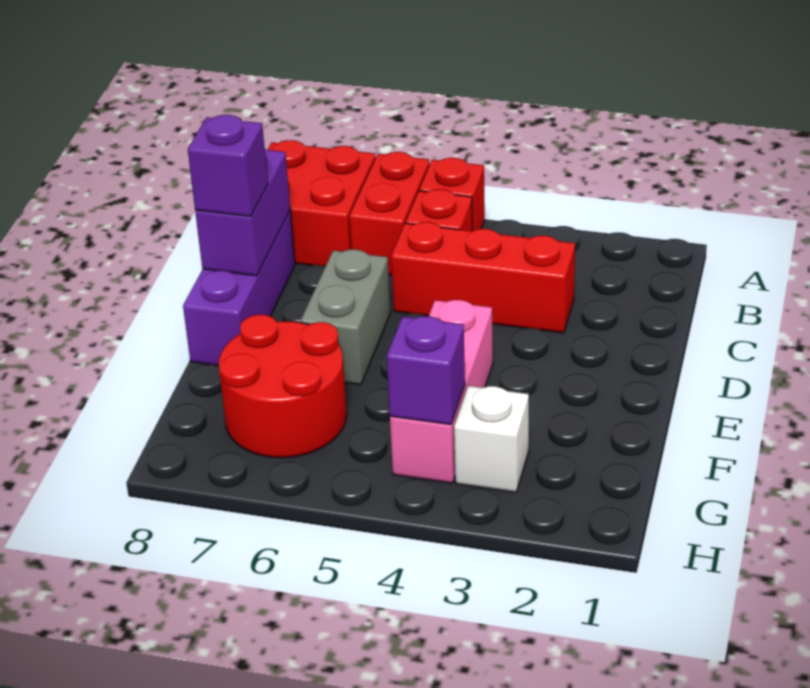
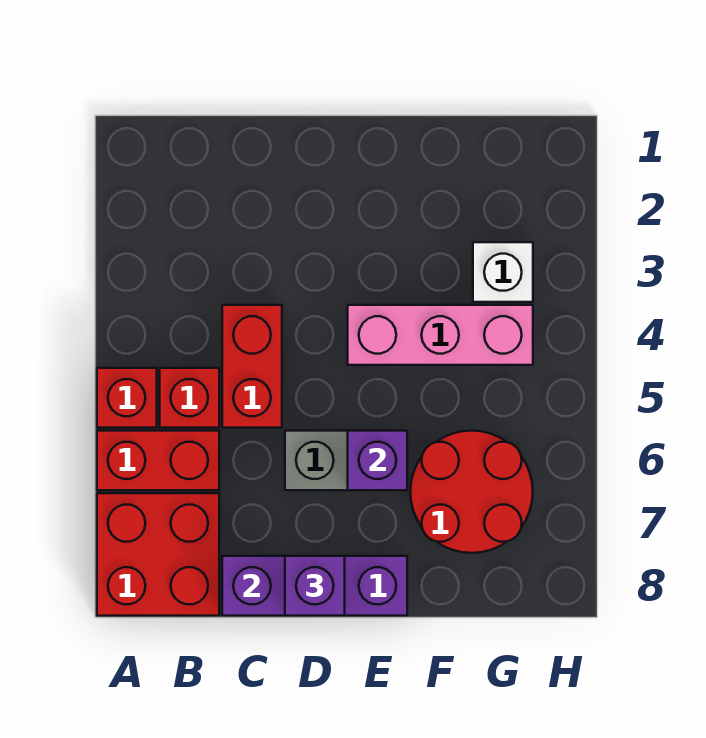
red brick C3:C5 level 1 -> red brick C4:C5 level 1
purple brick G4 level 2 -> purple brick E6 level 2

